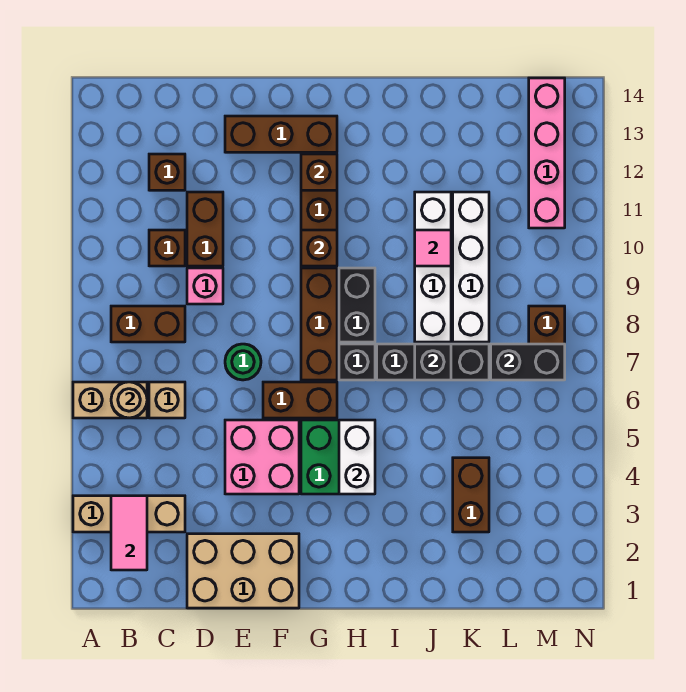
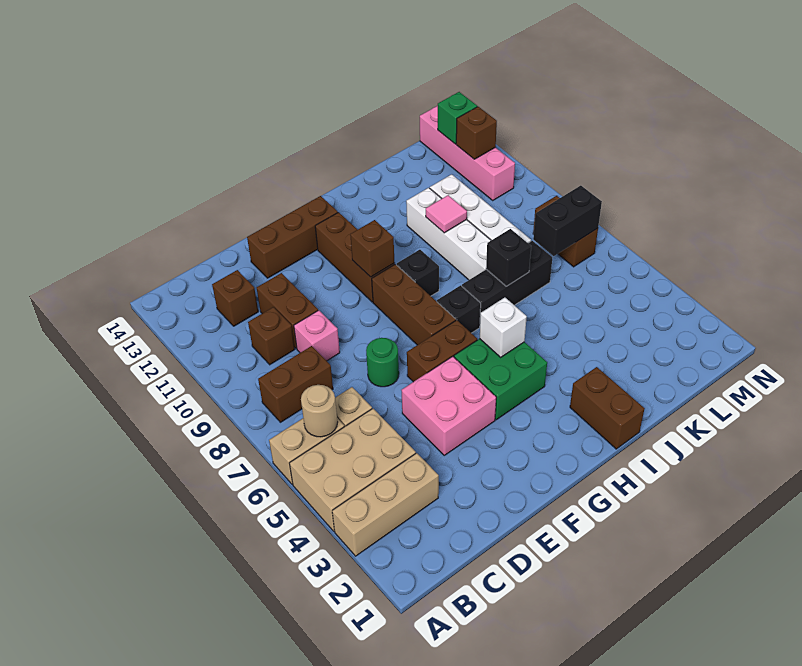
pink tile B2:B3 level 2 -> none
tan brick D1:F2 level 1 -> tan brick A4:C5 level 1
brown brick G12 level 2 -> brown brick M12 level 2
white brick H4:H5 level 2 -> white brick H5 level 2
black brick H8:H9 level 1 -> black brick H9 level 1
brown brick K3:K4 level 1 -> brown brick I1:I2 level 1
none -> green brick M13 level 2

